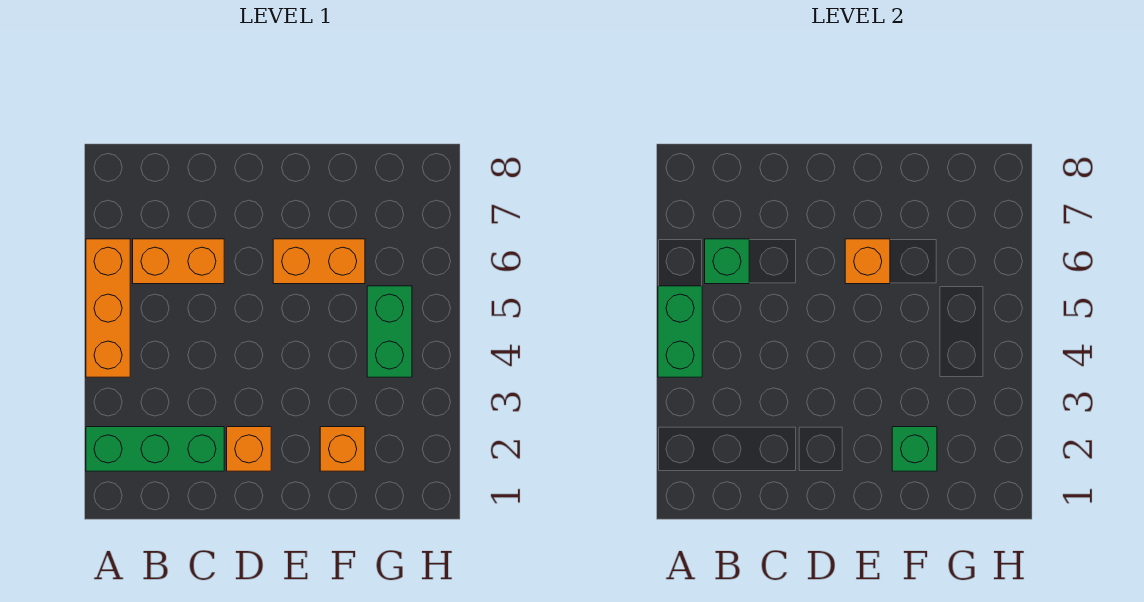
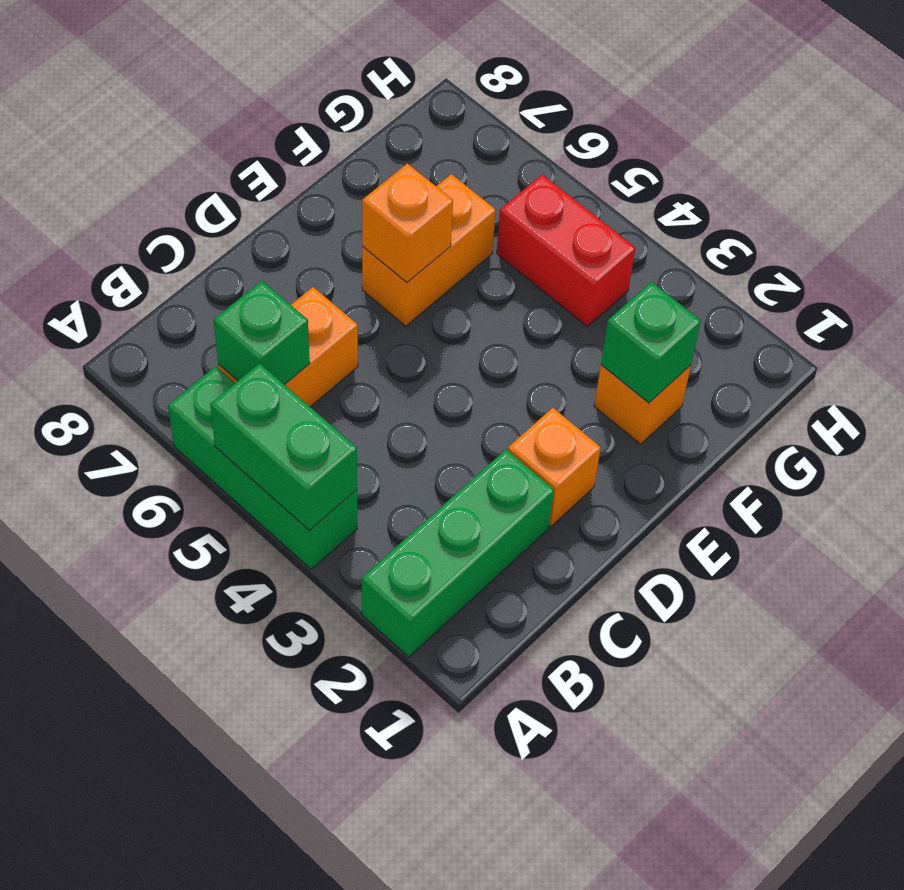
orange brick A4:A6 level 1 -> green brick A4:A6 level 1
green brick G4:G5 level 1 -> red brick G4:G5 level 1

